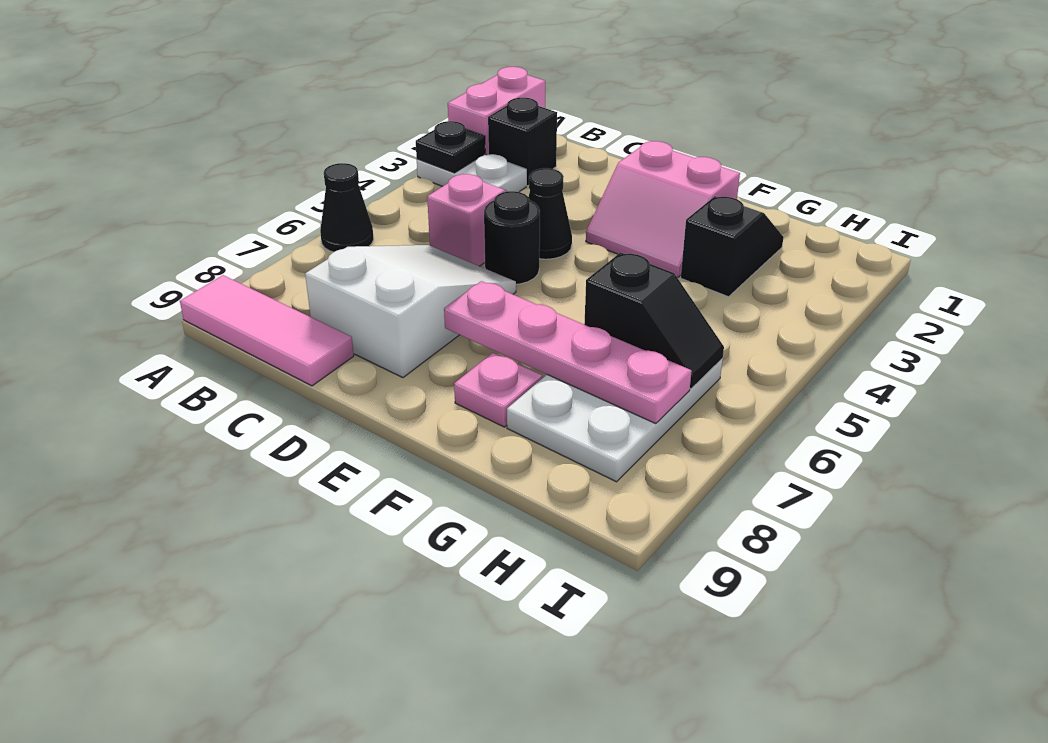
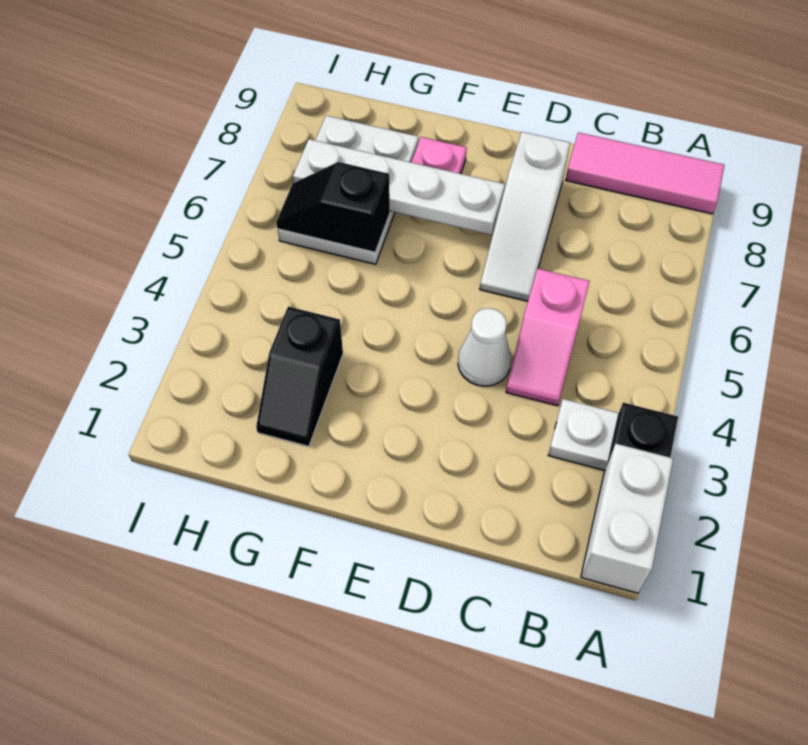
pink brick A1:A2 level 1 -> white brick A1:A2 level 1
black cone A6 level 1 -> none
black brick B2 level 1 -> none
white slope C6:D8 level 1 top 8 -> white slope D6:D8 level 1 top 8
black cone D4 level 1 -> white cone D4 level 1
black round brick D5 level 1 -> none
pink slope E2:F3 level 1 top 2 -> none
pink plate E7:H7 level 2 -> white plate E7:H7 level 2

